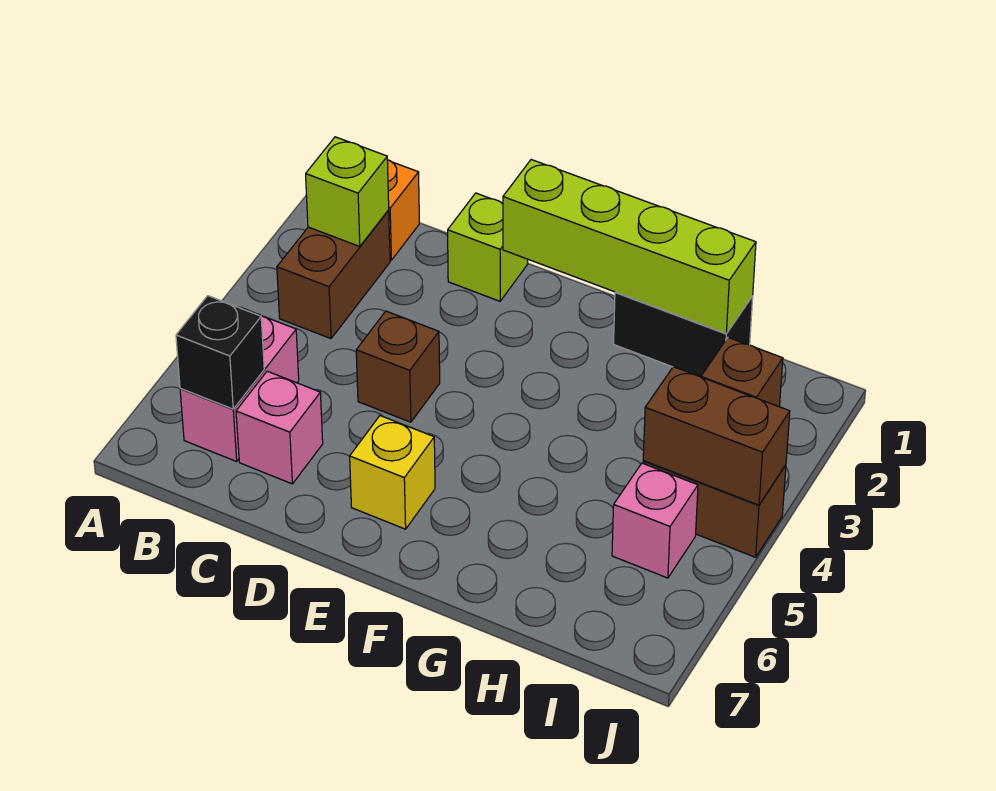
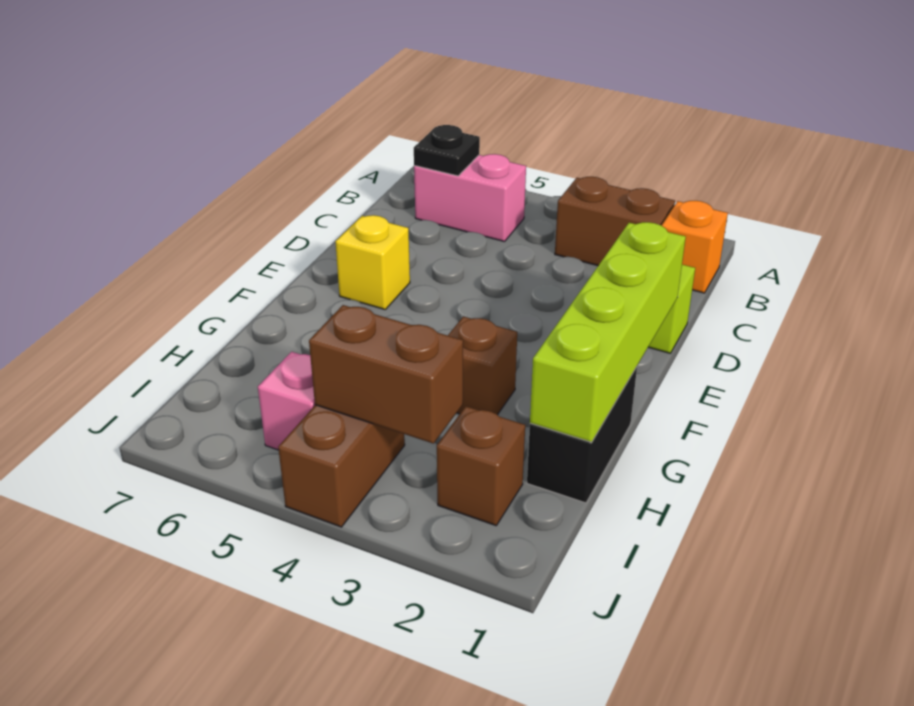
lime brick B2 level 2 -> none
black brick B6 level 2 -> black plate B6 level 2
pink brick C6 level 1 -> none
brown brick D4 level 1 -> brown brick G3 level 1
brown brick I4:J4 level 2 -> brown brick I3:I4 level 2

